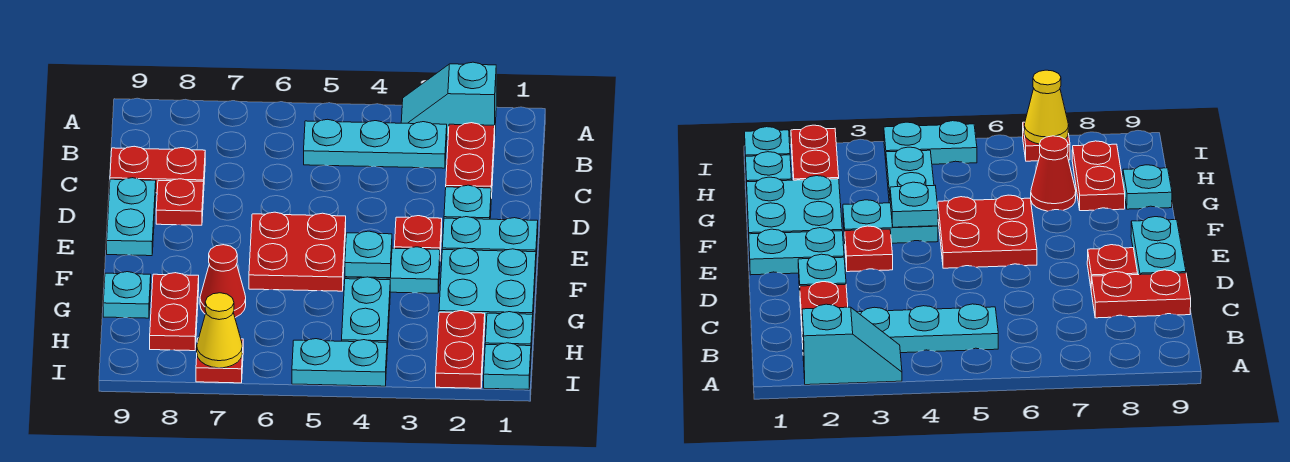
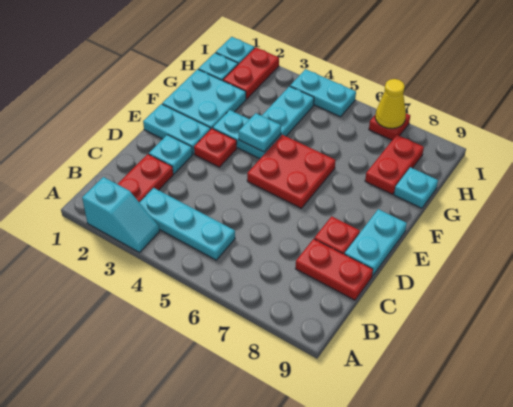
red cone G7 level 1 -> none

